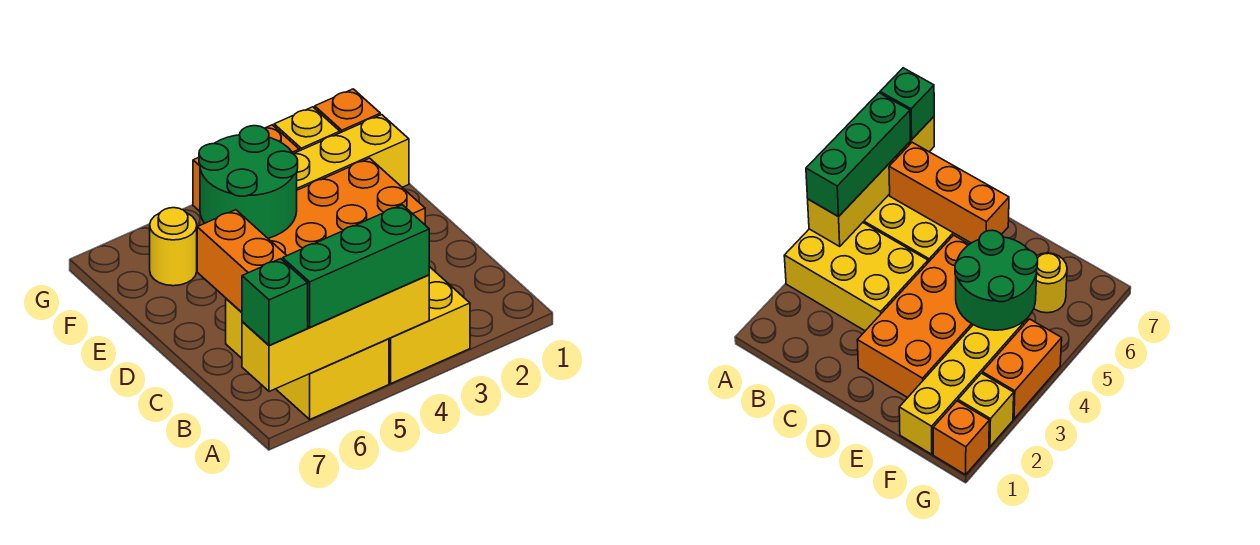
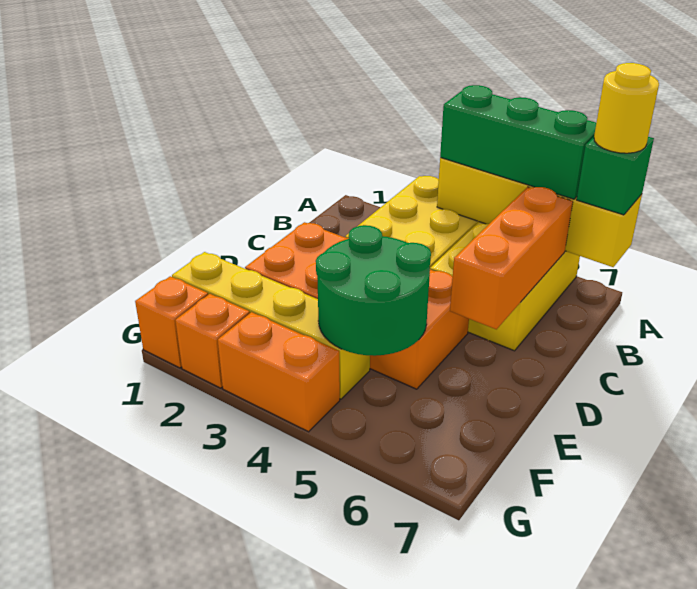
yellow round brick F6 level 1 -> yellow round brick A7 level 4
yellow brick G2 level 1 -> orange brick G2 level 1

